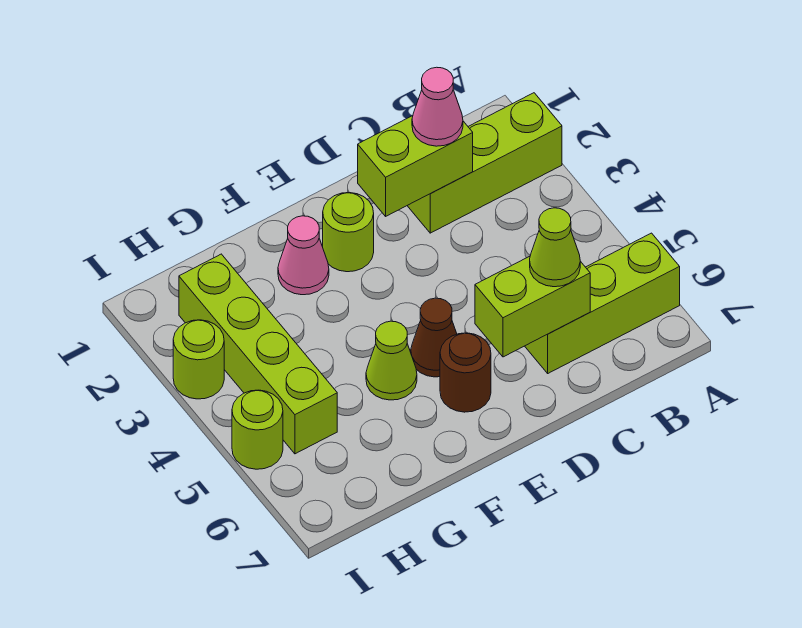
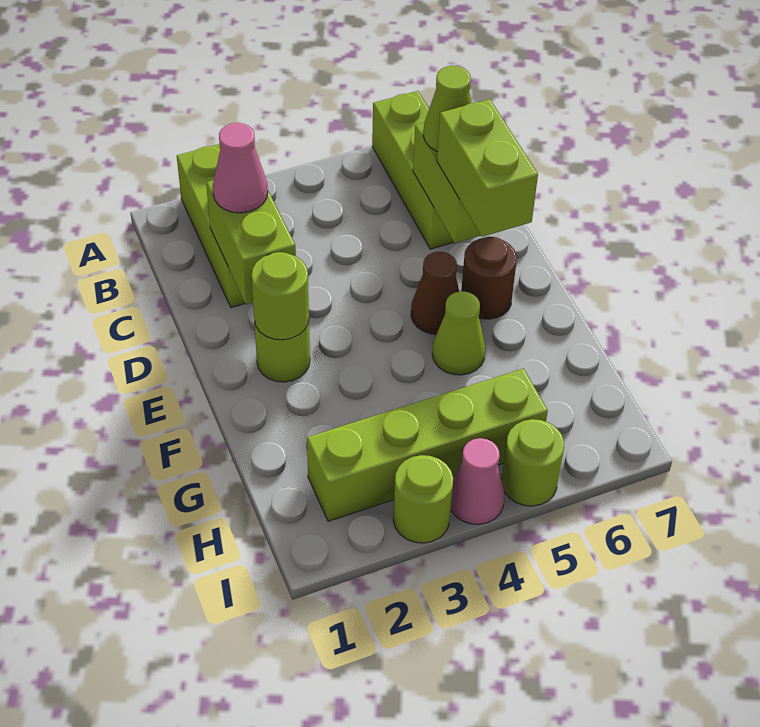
none -> lime brick D6:E6 level 3
none -> lime round brick E2 level 2
pink cone F2 level 1 -> pink cone I4 level 1

